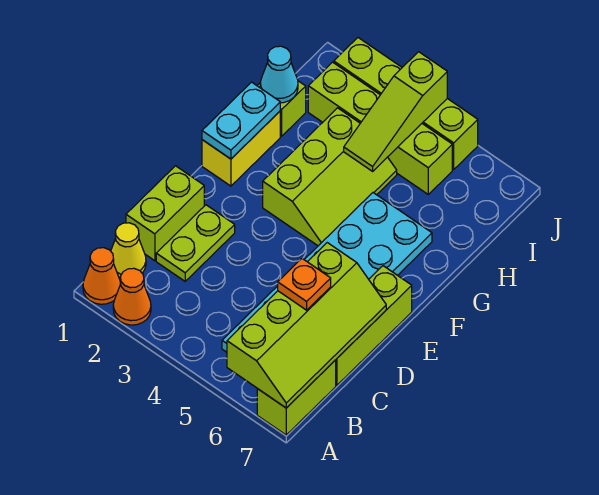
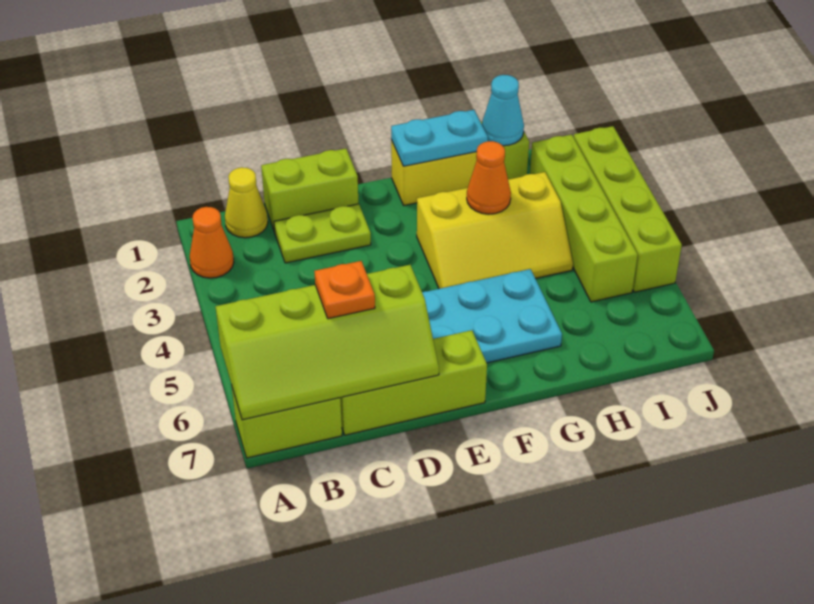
orange cone A1 level 1 -> orange cone G3 level 2
lime slope F3:H4 level 1 top 3 -> yellow slope F3:H4 level 1 top 3
lime slope H4:J4 level 2 top J -> none

